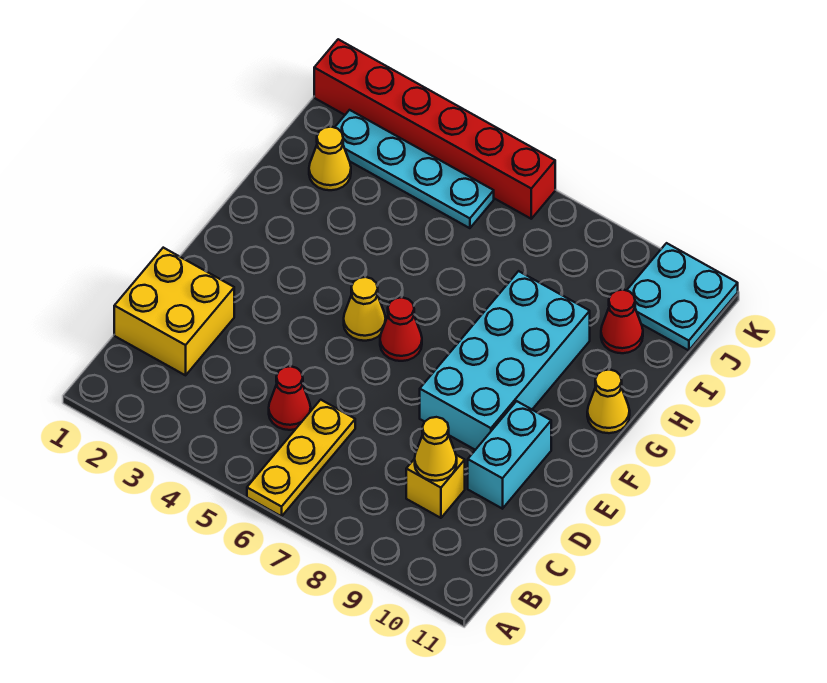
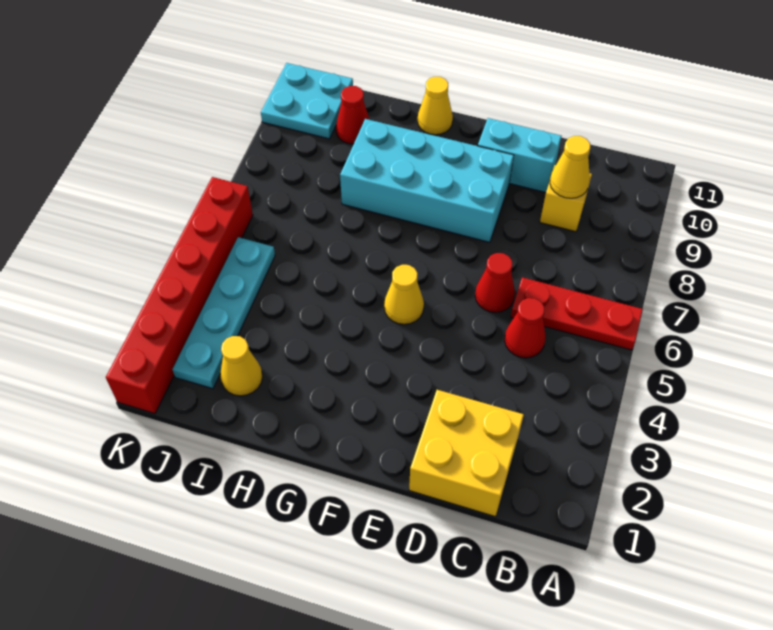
yellow plate A6:C6 level 1 -> red plate A6:C6 level 1
red cone F6 level 1 -> red cone D6 level 1

